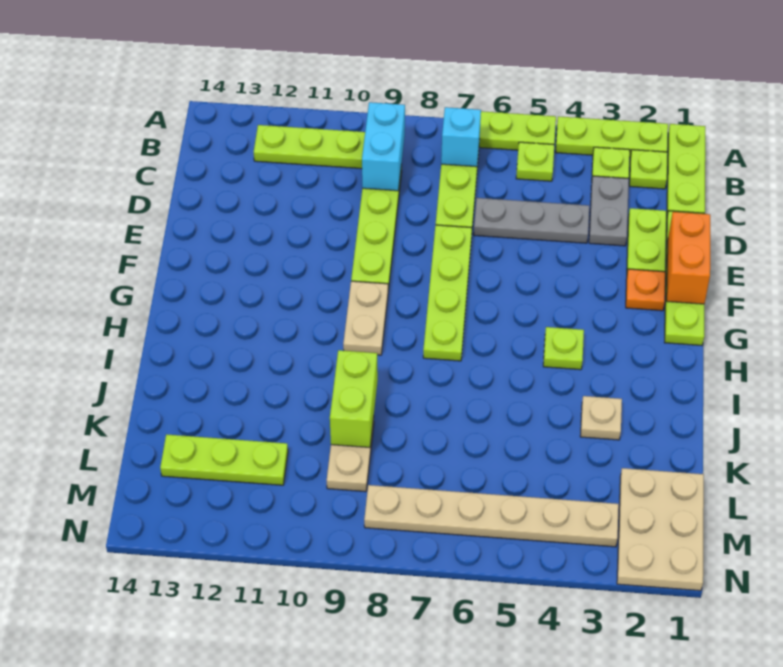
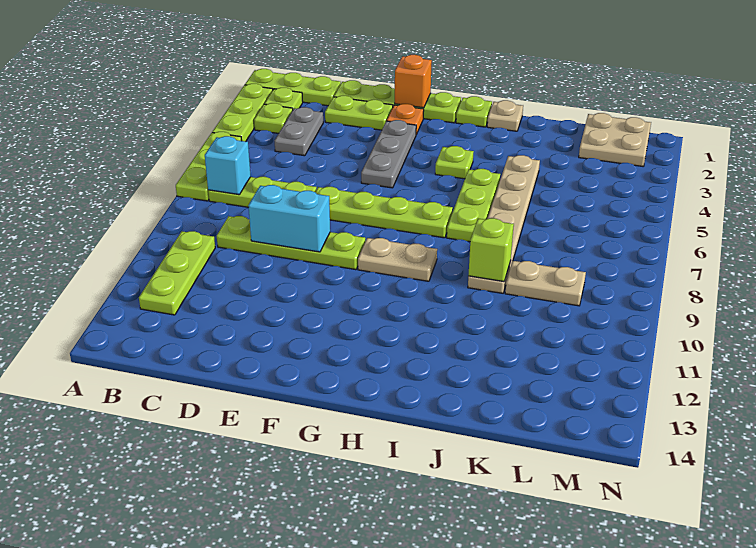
lime plate B5 level 1 -> lime plate H1 level 1
cyan brick B9:C9 level 2 -> cyan brick D9:E9 level 2
grey plate C3:D3 level 1 -> grey plate C3:C4 level 1
grey plate D4:D6 level 1 -> grey plate F3:F5 level 1
orange brick E1:F1 level 2 -> orange brick F1 level 2
tan plate J3 level 1 -> tan plate I1 level 1
lime brick J9:K9 level 2 -> lime brick J9 level 2
tan plate L1:N2 level 1 -> tan plate L1:M2 level 1
lime plate L11:L13 level 1 -> lime plate I5:I7 level 1
tan plate M3:M8 level 1 -> tan plate J4:J9 level 1

